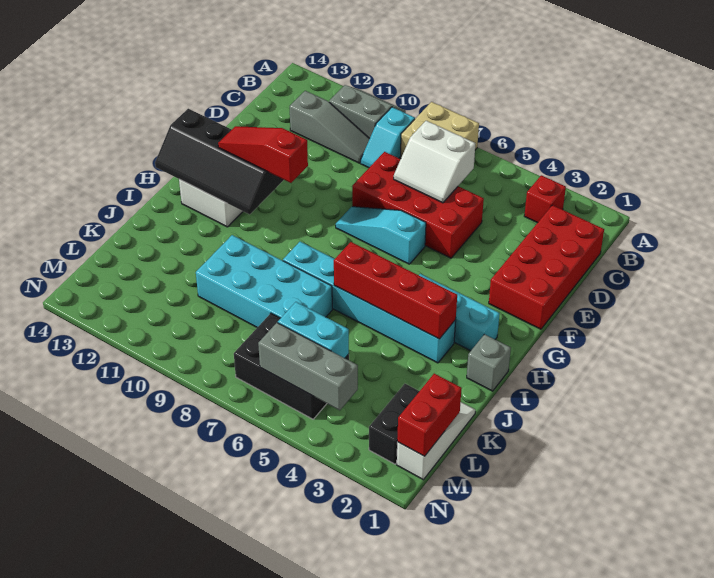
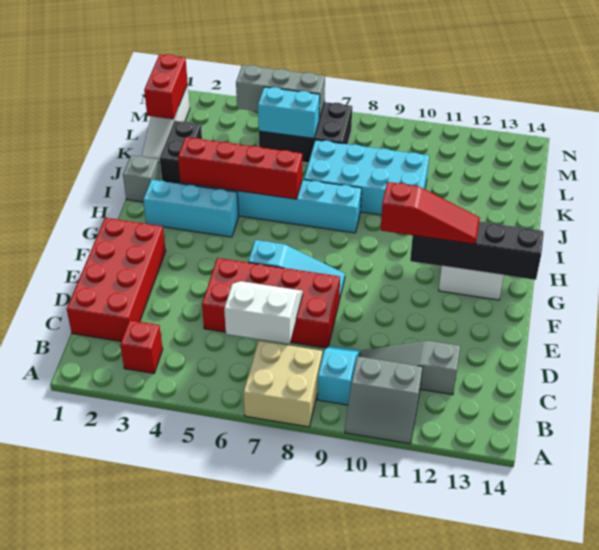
black brick L2:M2 level 1 -> black brick J2:K2 level 1

